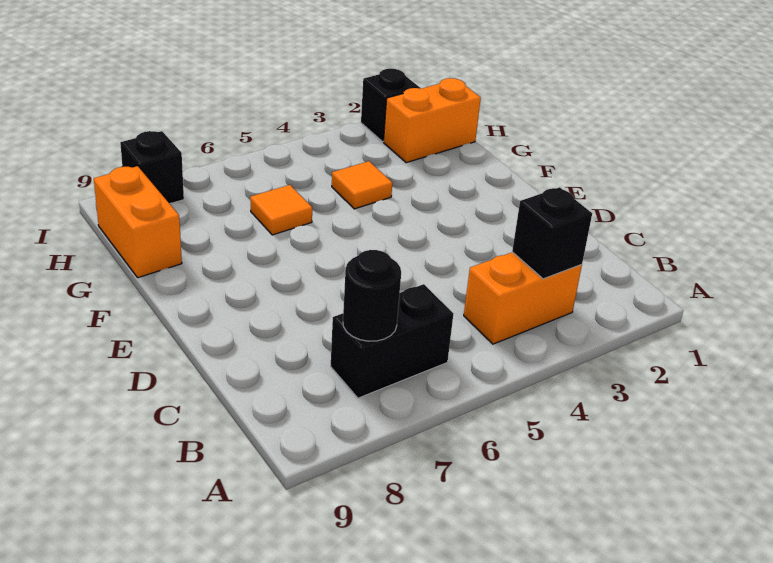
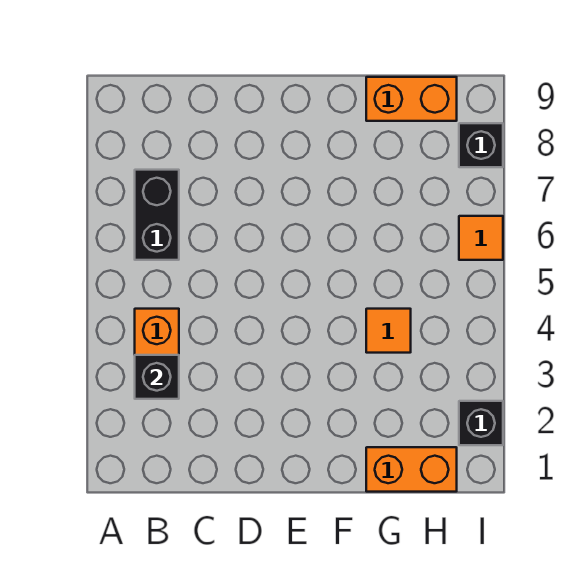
black round brick B7 level 2 -> none
orange tile G6 level 1 -> orange tile I6 level 1
orange brick H1:H2 level 1 -> orange brick G1:H1 level 1

